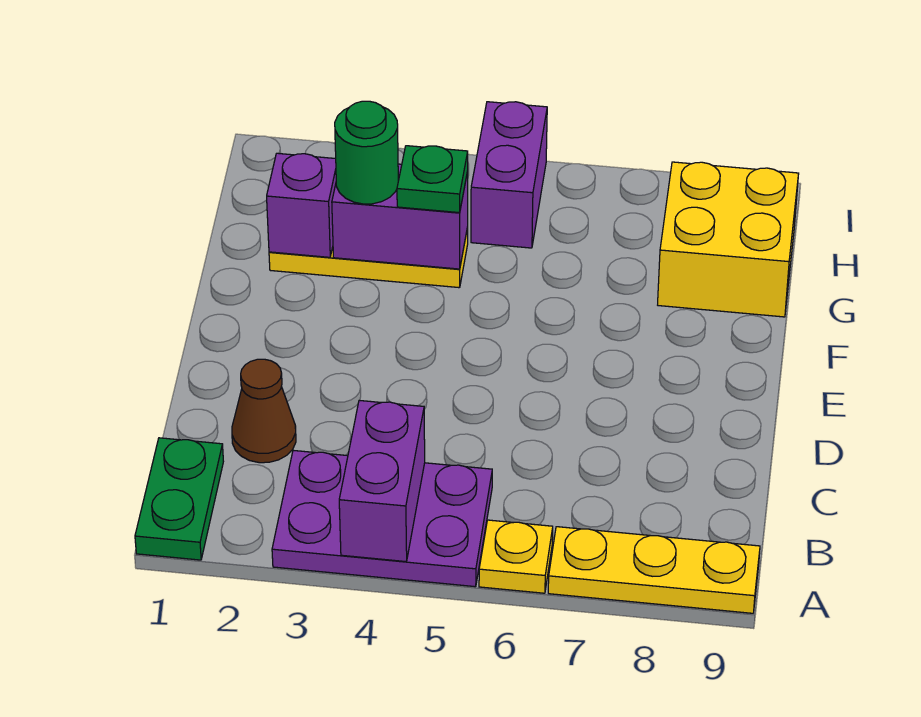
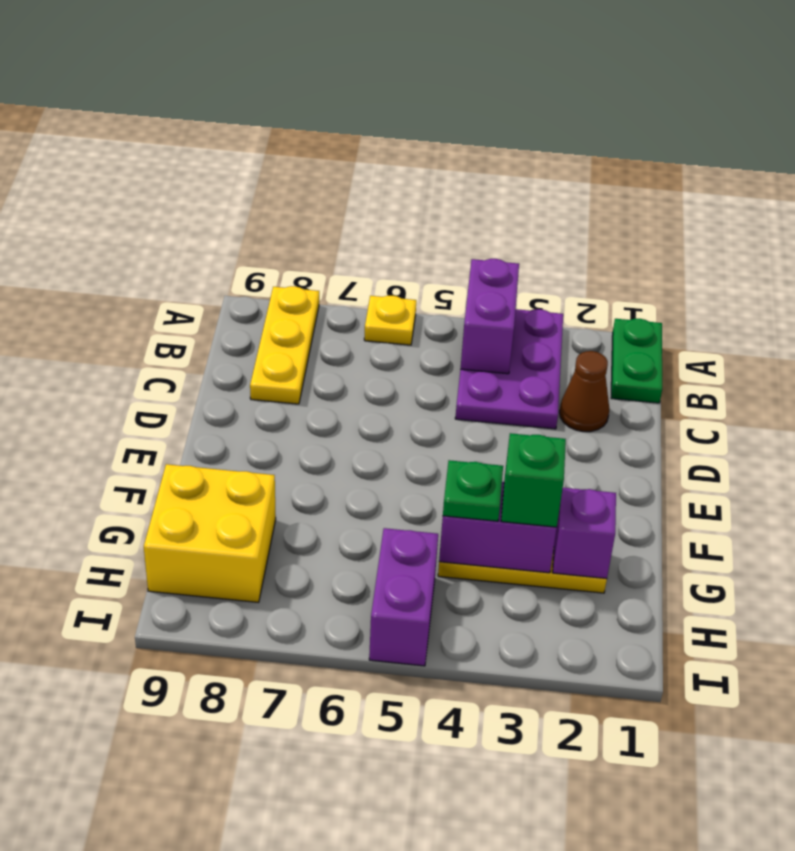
purple plate A3:B5 level 1 -> purple plate A3:C4 level 1
yellow plate A7:A9 level 1 -> yellow plate A8:C8 level 1
green round brick G3 level 3 -> green brick G3 level 3

